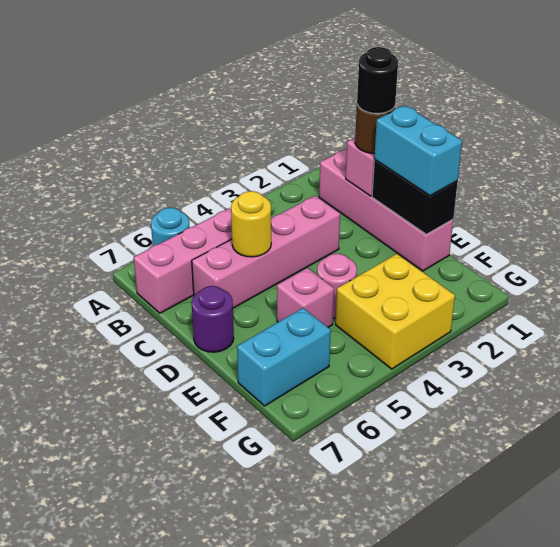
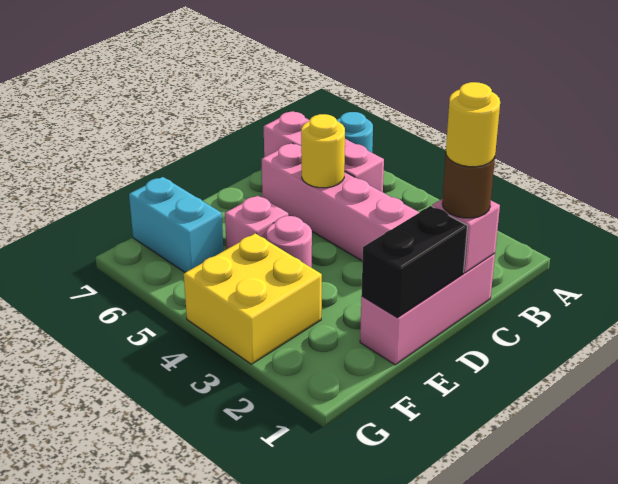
pink brick B1:E1 level 1 -> pink brick C1:E1 level 1
black round brick C1 level 4 -> yellow round brick C1 level 4
cyan brick D1:E1 level 3 -> none
purple round brick D7 level 1 -> none

